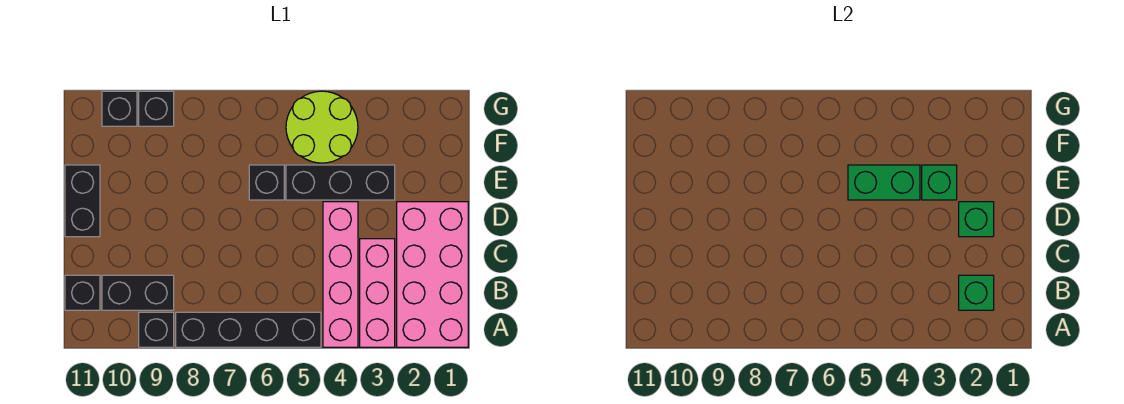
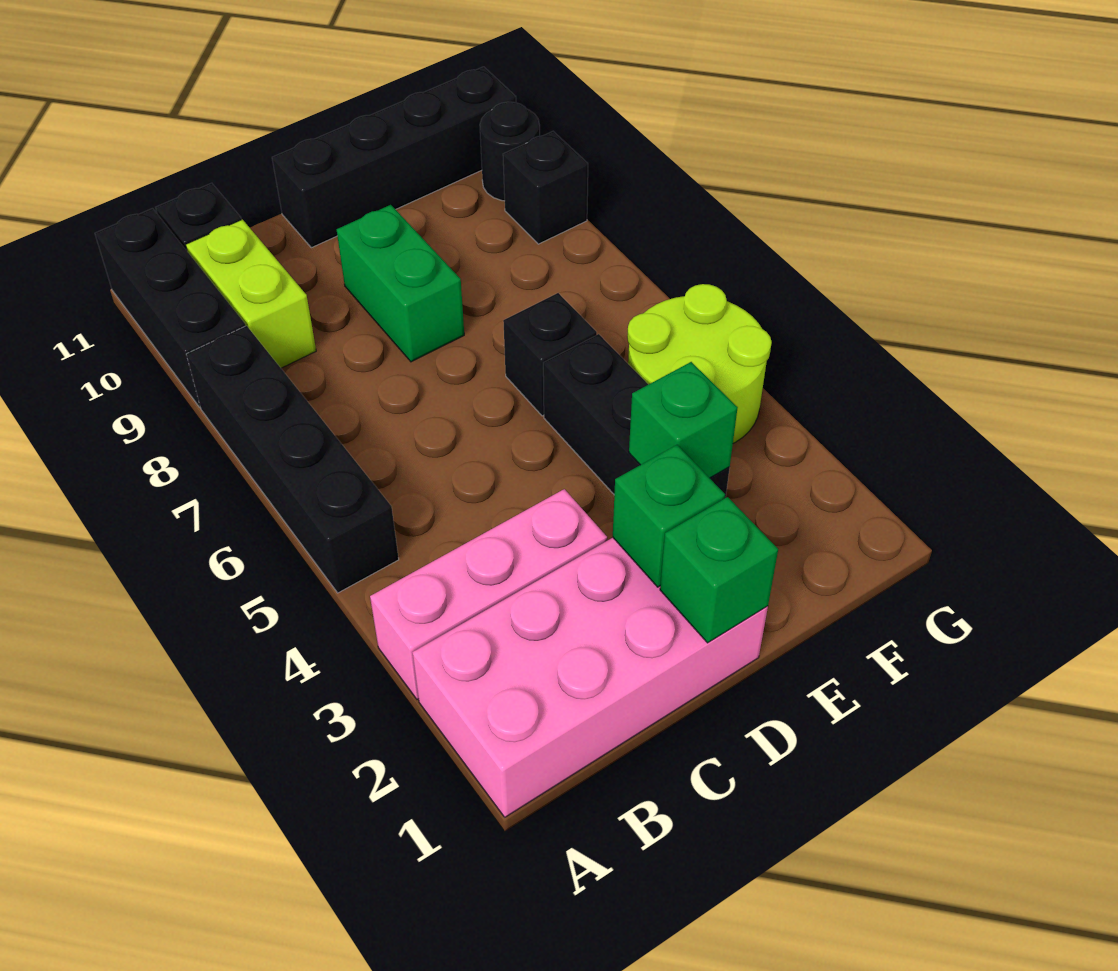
pink brick A4:D4 level 1 -> none
black brick A9 level 1 -> black brick A9:A11 level 1
green brick B2 level 2 -> green brick D1 level 2
black brick B9:B10 level 1 -> lime brick B9:B10 level 1
black brick D11:E11 level 1 -> black brick D11:G11 level 1
green brick E4:E5 level 2 -> green brick D8:D9 level 1
black brick G10 level 1 -> black round brick G10 level 1

